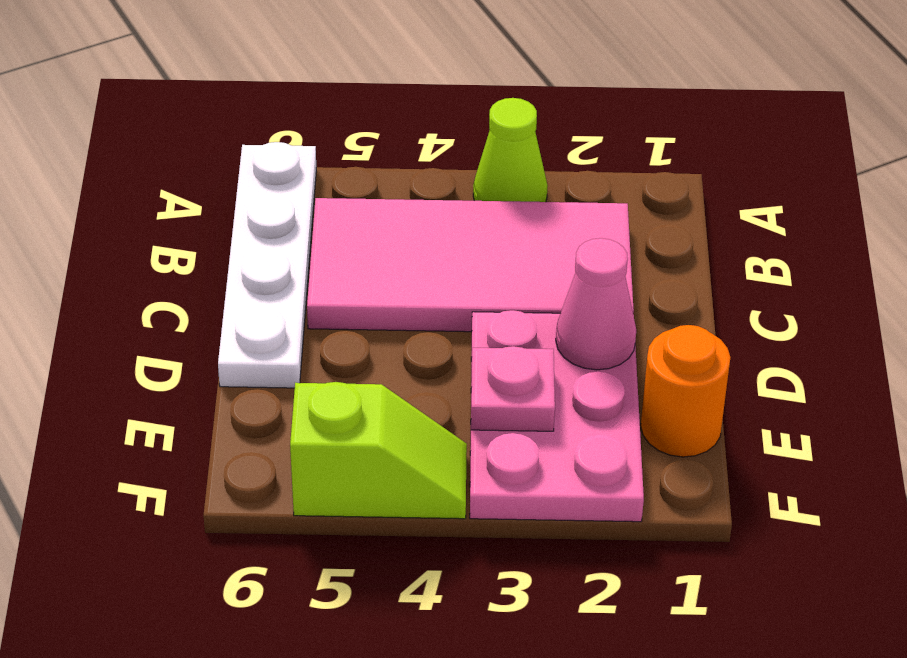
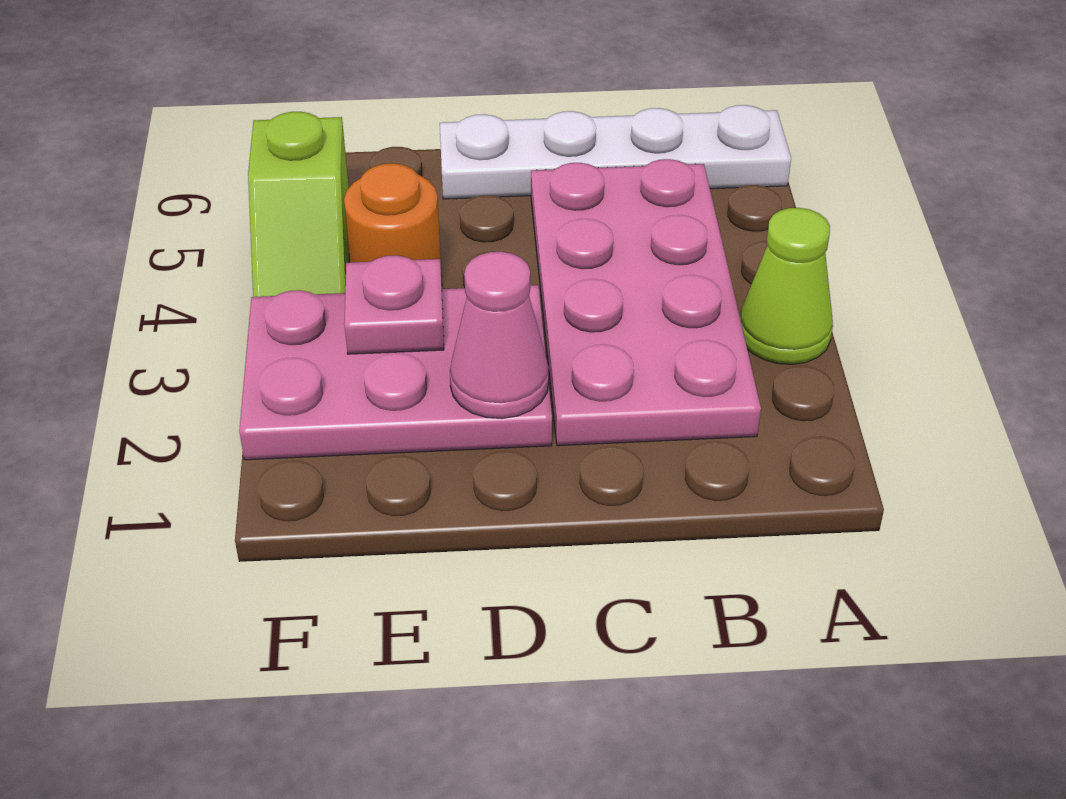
pink tile B2:C5 level 1 -> pink plate B2:C5 level 1
orange round brick E1 level 1 -> orange round brick E4 level 1

